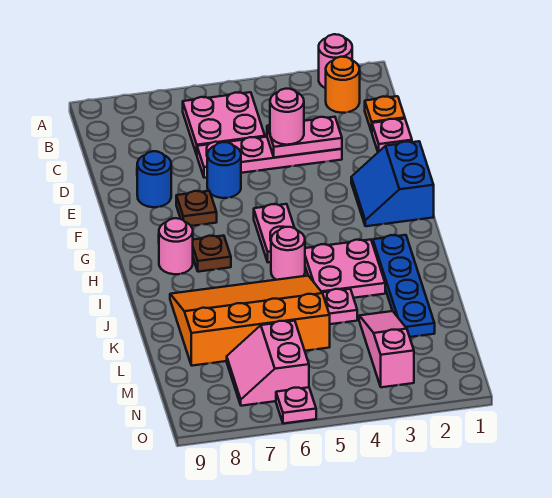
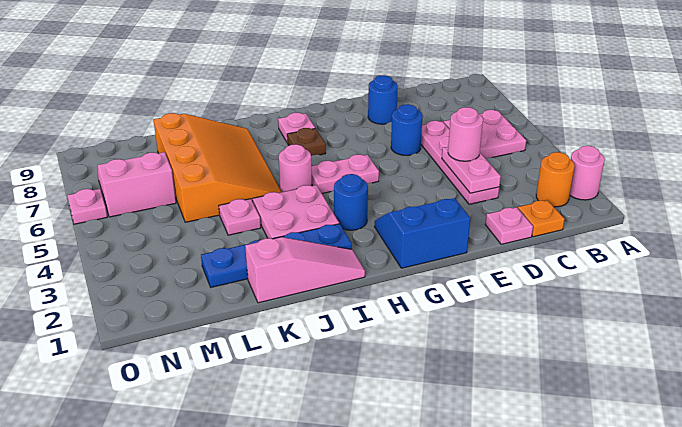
brown plate F7 level 1 -> none
none -> blue round brick H3 level 1
pink round brick H8 level 1 -> pink plate H8 level 1
pink slope L3:N3 level 1 top N -> pink slope I1:K1 level 1 top K

